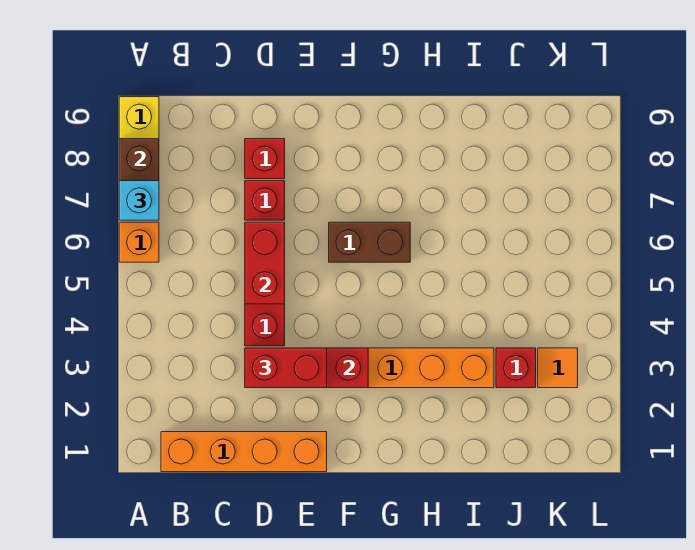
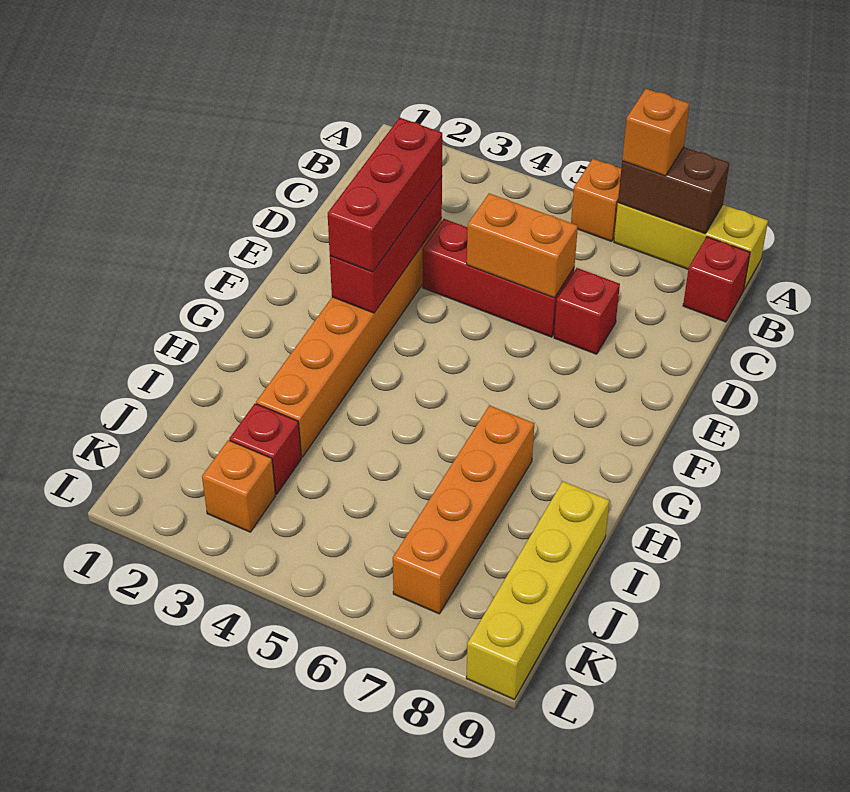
cyan brick A7 level 3 -> orange brick A7 level 3
orange brick B1:E1 level 1 -> orange brick H7:K7 level 1
red brick D3:E3 level 3 -> red brick D3:F3 level 3
red brick D5:D6 level 2 -> orange brick D5:D6 level 2
red brick D8 level 1 -> red brick B9 level 1
brown brick F6:G6 level 1 -> none
none -> yellow brick I9:L9 level 1
orange tile K3 level 1 -> orange brick K3 level 1

